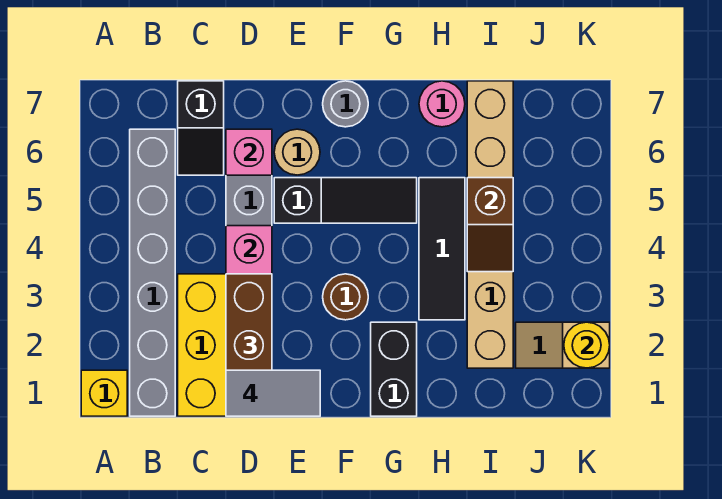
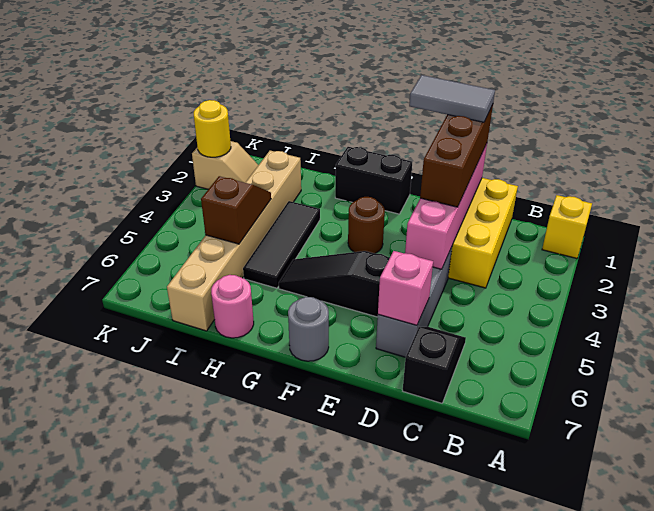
grey brick B1:B6 level 1 -> none
tan round brick E6 level 1 -> none
black brick G1:G2 level 1 -> black brick F1:G1 level 1

